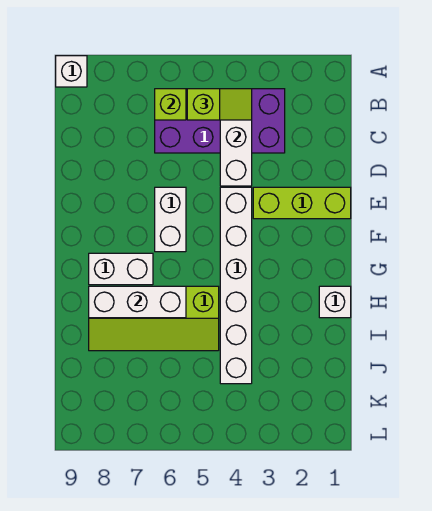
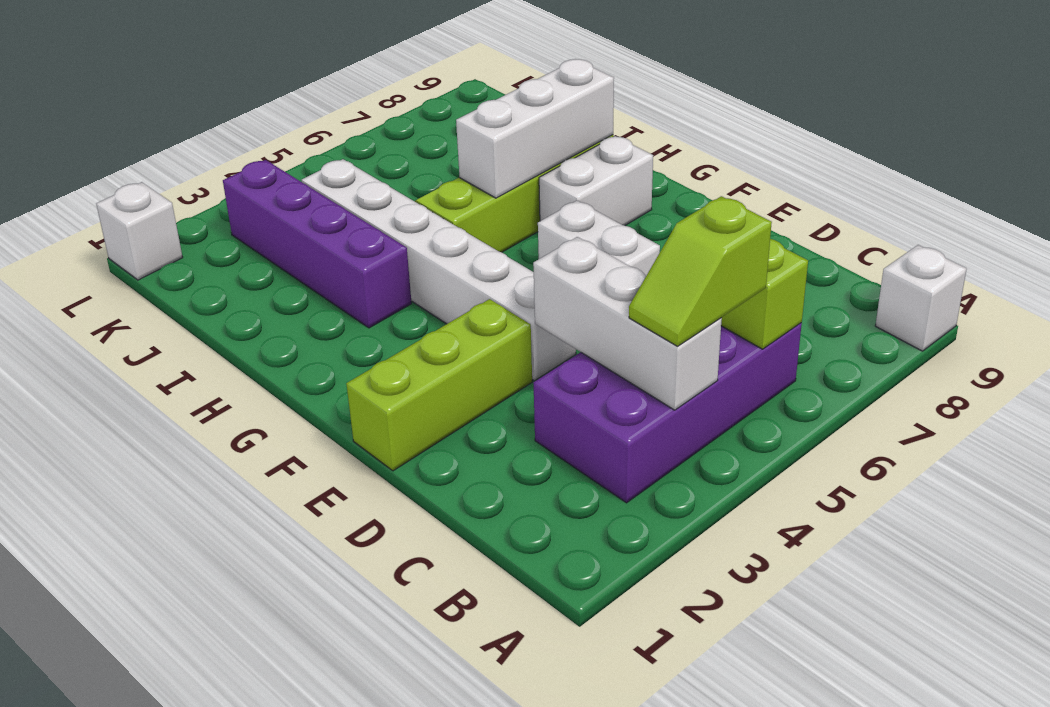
white brick H1 level 1 -> white brick L1 level 1
none -> purple brick H3:K3 level 1

